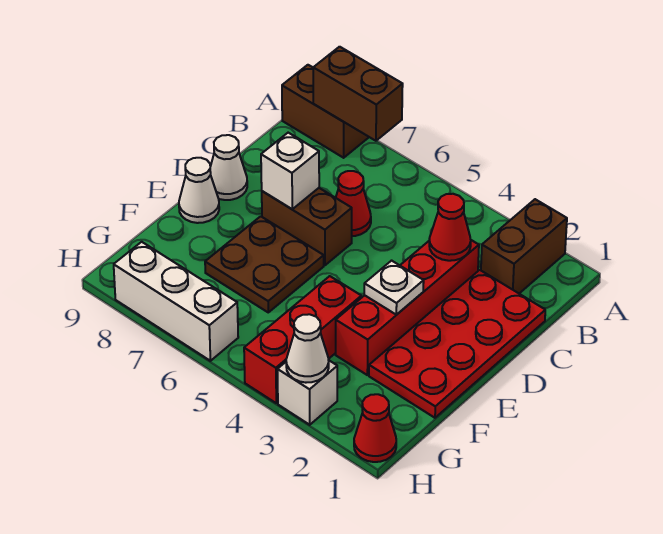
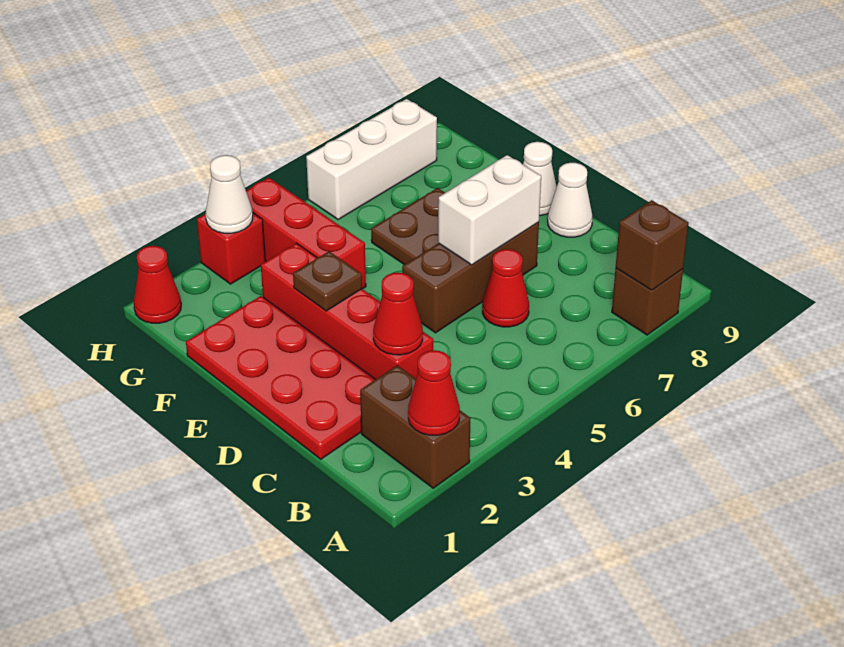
none -> red cone A2 level 2
brown brick A7:A8 level 2 -> brown brick A8 level 2
brown brick A8:A9 level 1 -> brown brick A8 level 1
brown brick D6:D7 level 1 -> brown brick D5:D7 level 1
white brick D7 level 2 -> white brick D6:D7 level 2
white plate E3 level 2 -> brown plate E3 level 2
white brick H3 level 1 -> red brick H3 level 1

